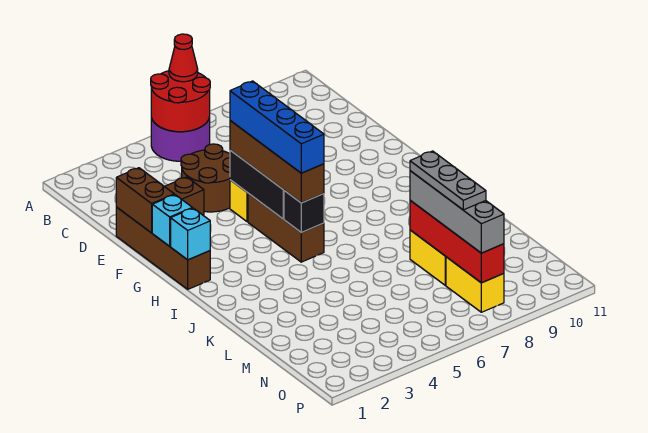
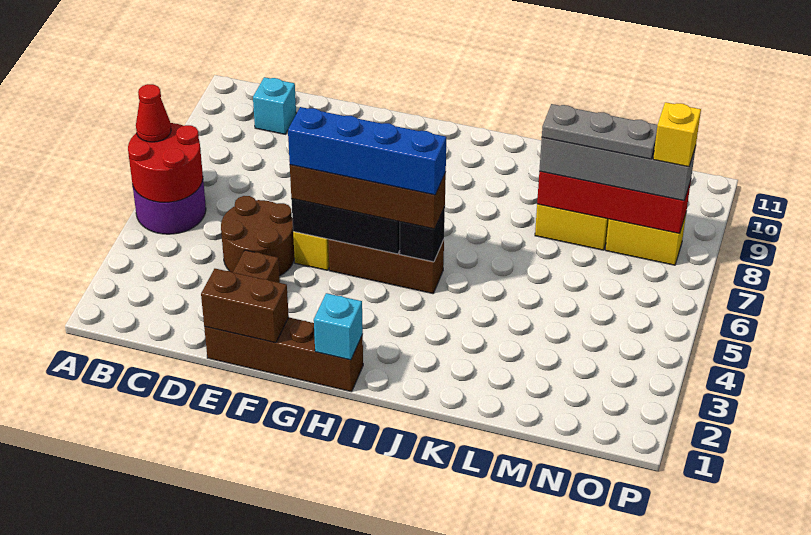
cyan brick G1 level 2 -> cyan brick C10 level 1
none -> yellow brick O8 level 4

